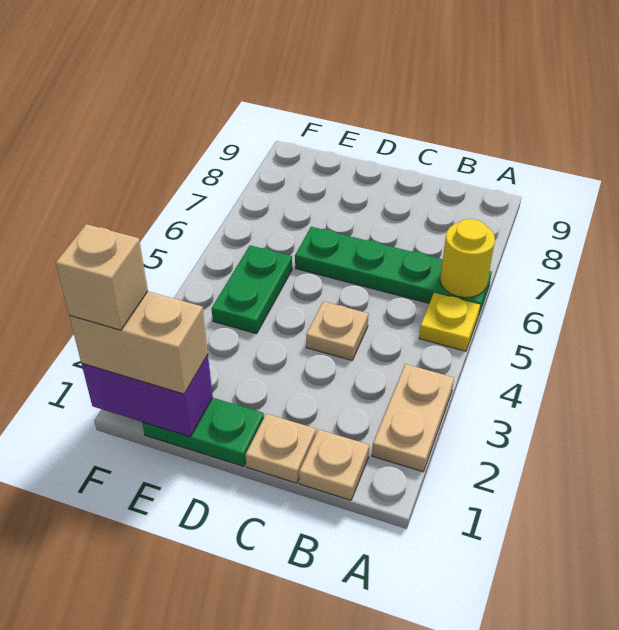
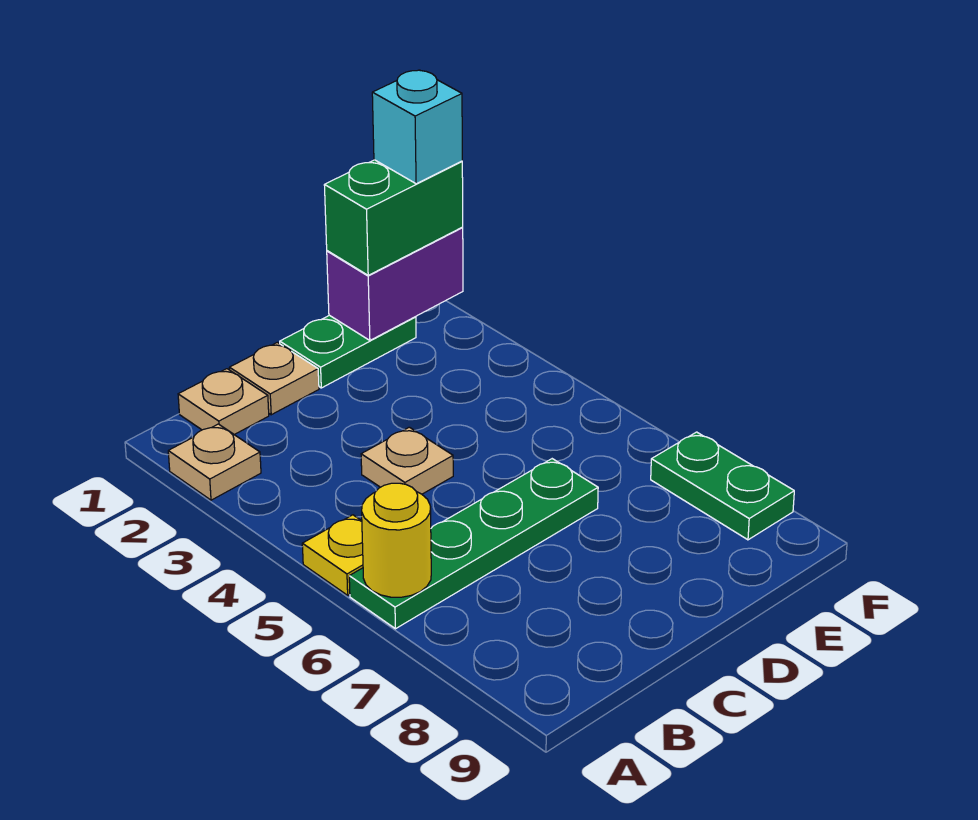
tan plate A2:A3 level 1 -> tan plate A2 level 1
tan brick E1:F1 level 3 -> green brick E1:F1 level 3
green plate E4:E5 level 1 -> green plate F7:F8 level 1
tan brick F1 level 4 -> cyan brick F1 level 4

